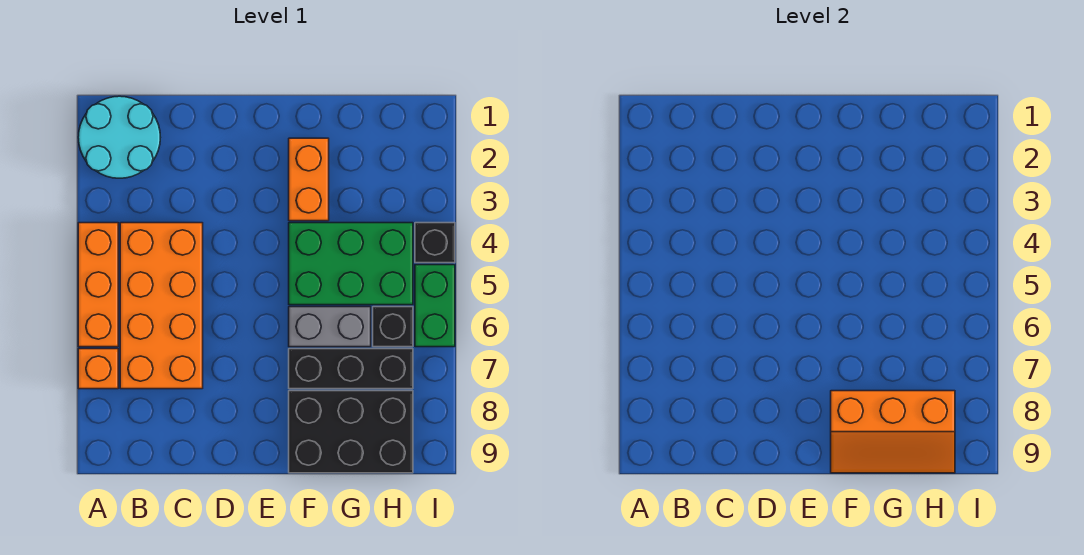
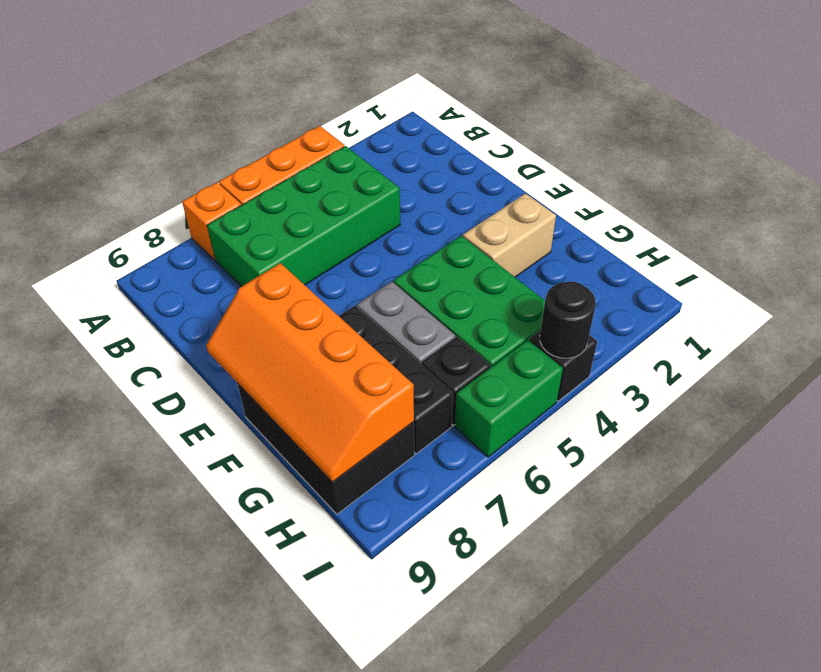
cyan round brick A1:B2 level 1 -> none
orange brick B4:C7 level 1 -> green brick B4:C7 level 1
orange brick F2:F3 level 1 -> tan brick F2:F3 level 1
orange slope F8:H9 level 2 top 8 -> orange slope E8:H9 level 2 top 8
none -> black round brick I4 level 2

